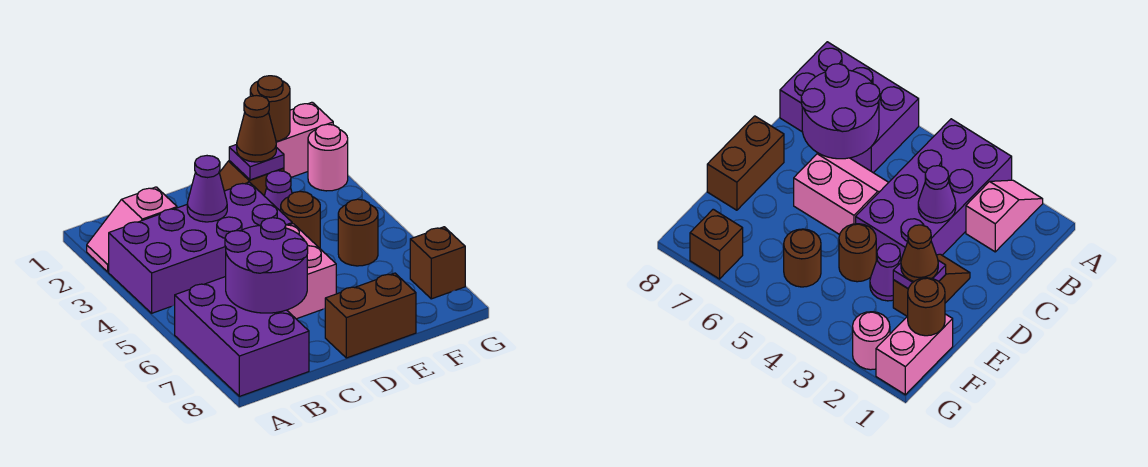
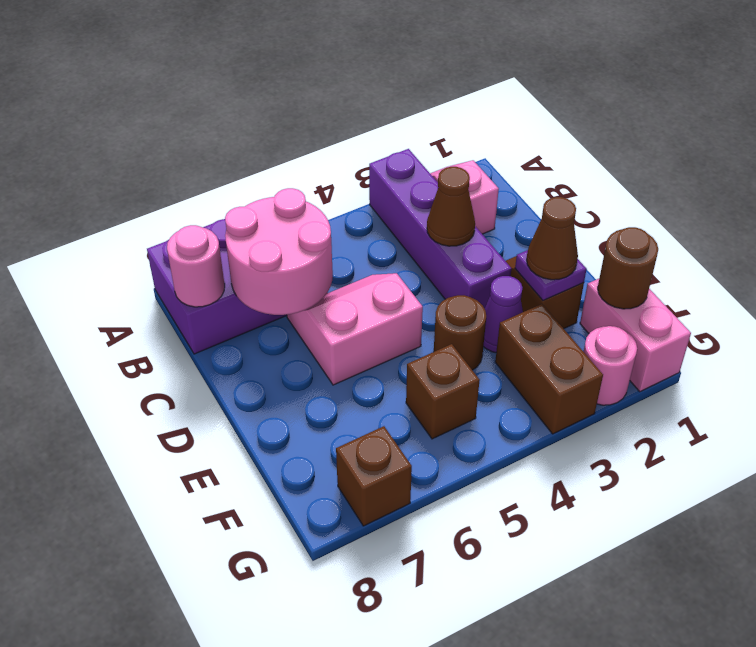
purple brick A3:D4 level 1 -> purple brick A3:D3 level 1
purple round brick B6:C7 level 2 -> pink round brick B6:C7 level 2
none -> pink round brick B8 level 2
purple cone C3 level 2 -> brown cone C3 level 2
brown brick D8:E8 level 1 -> brown brick F3:G3 level 1
brown round brick F5 level 1 -> brown brick F5 level 1

